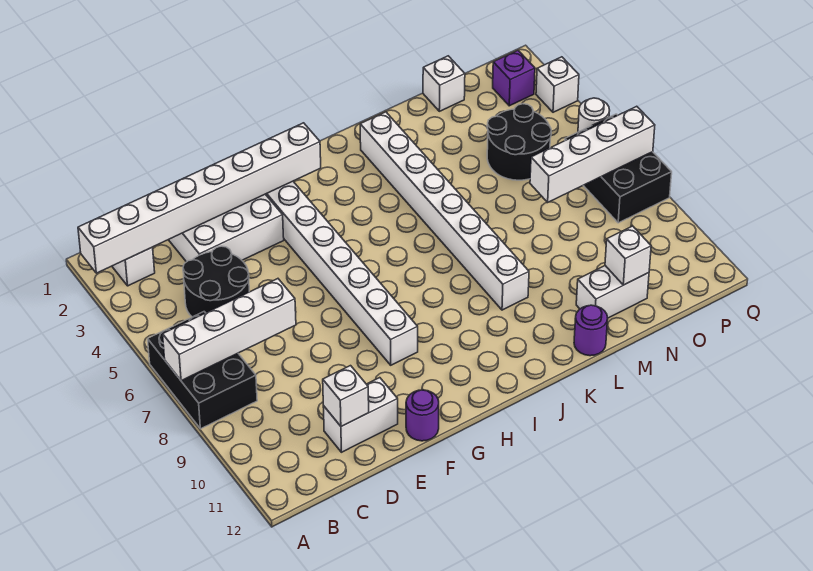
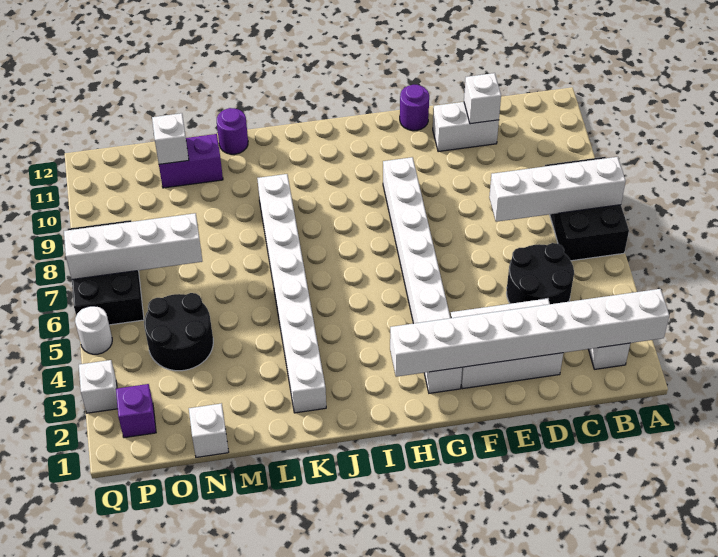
white brick M11:N11 level 1 -> purple brick M11:N11 level 1

